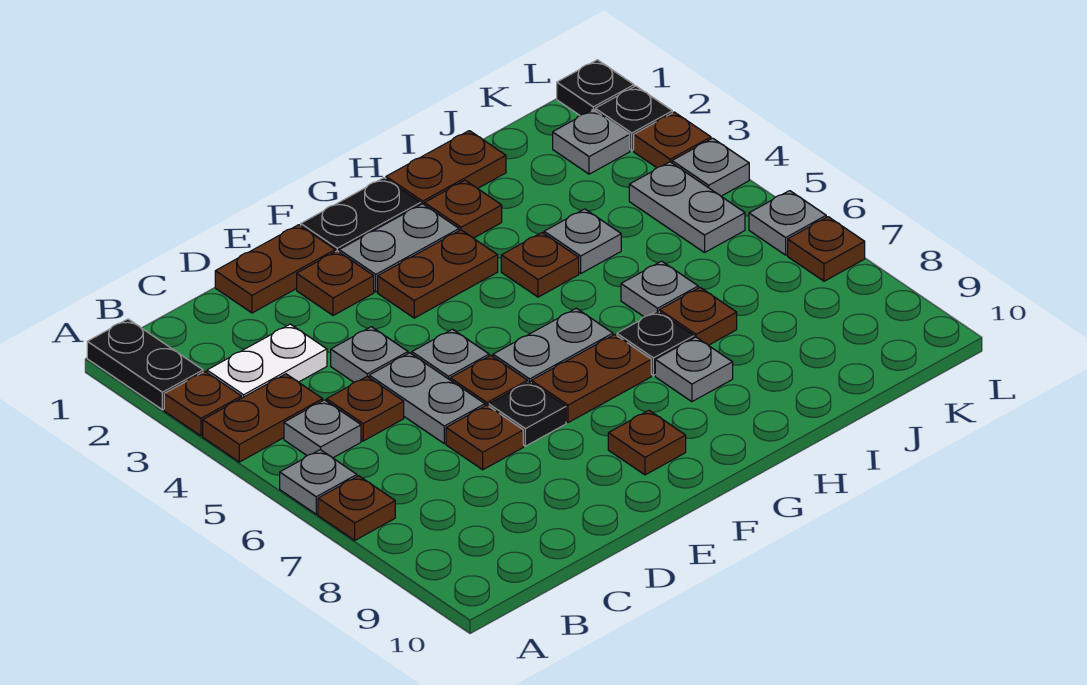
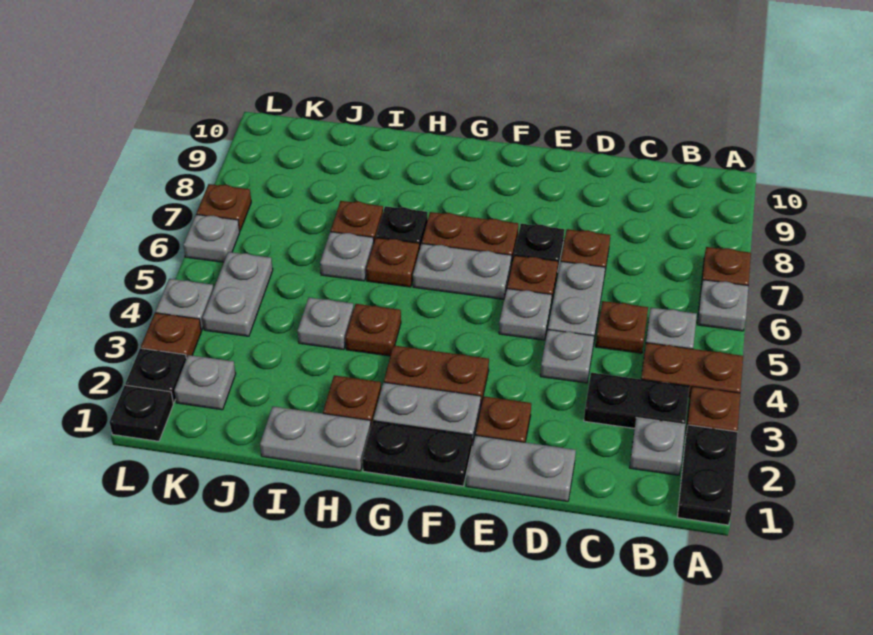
white plate B3:C3 level 1 -> black plate B3:C3 level 1
brown plate D1:E1 level 1 -> grey plate D1:E1 level 1
brown plate F9 level 1 -> brown plate H6 level 1
brown plate H1:I1 level 1 -> grey plate H1:I1 level 1
grey plate H8 level 1 -> grey plate B2 level 1

